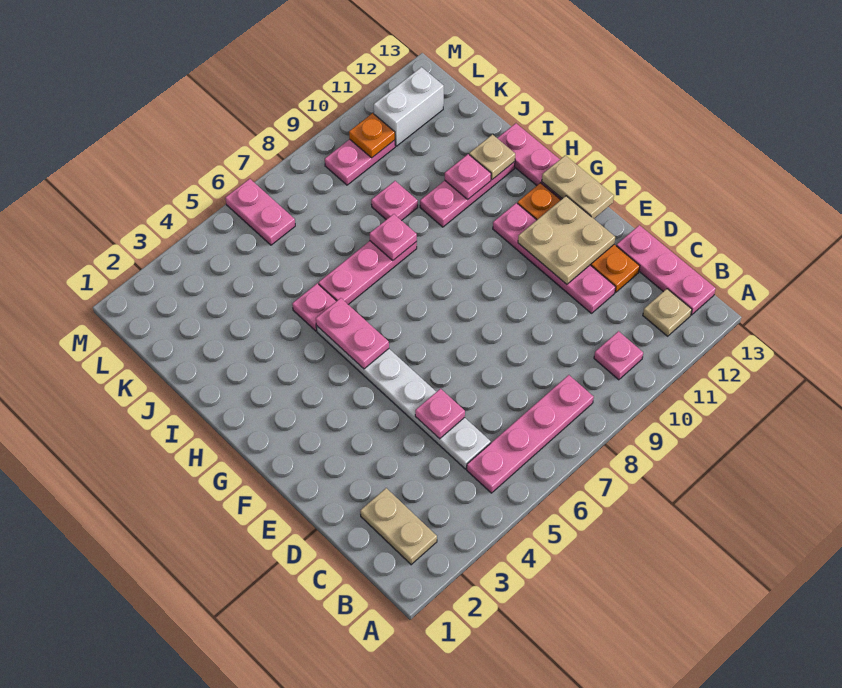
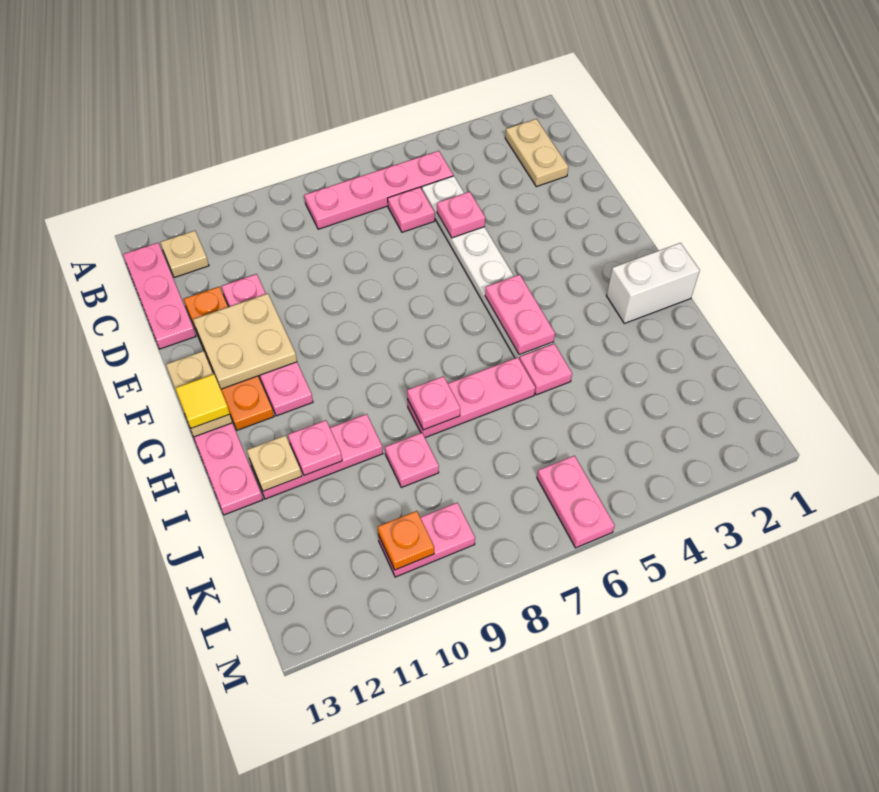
pink plate B10 level 1 -> pink plate C6 level 1
none -> yellow tile G13 level 3
white brick L11:L12 level 1 -> white brick H1:H2 level 1

